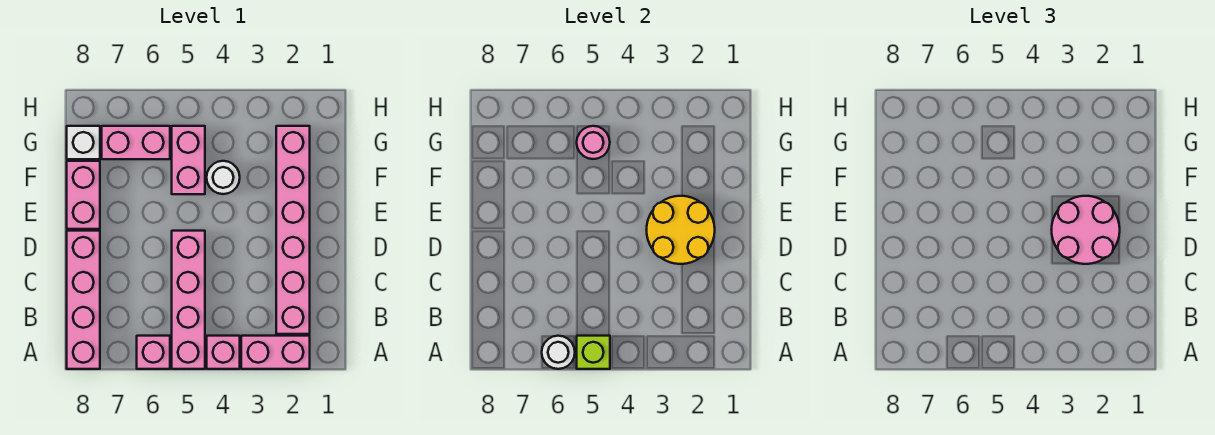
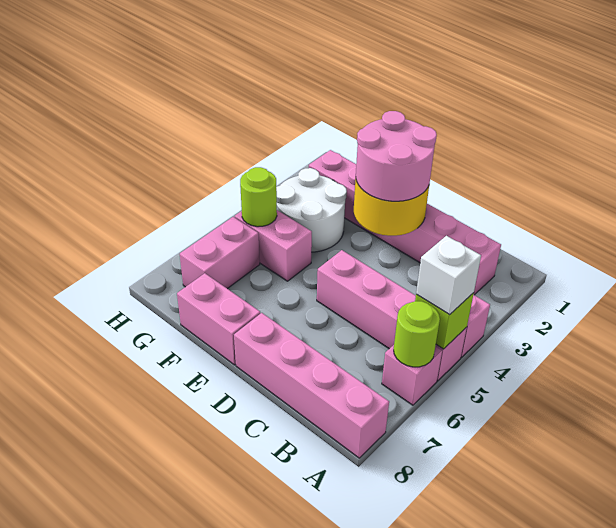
pink brick A2:A3 level 1 -> none
white round brick A6 level 2 -> lime round brick A6 level 2
white round brick F4 level 1 -> white round brick F3:G4 level 1
pink round brick G5 level 2 -> lime round brick G5 level 2
white brick G8 level 1 -> white brick A5 level 3

